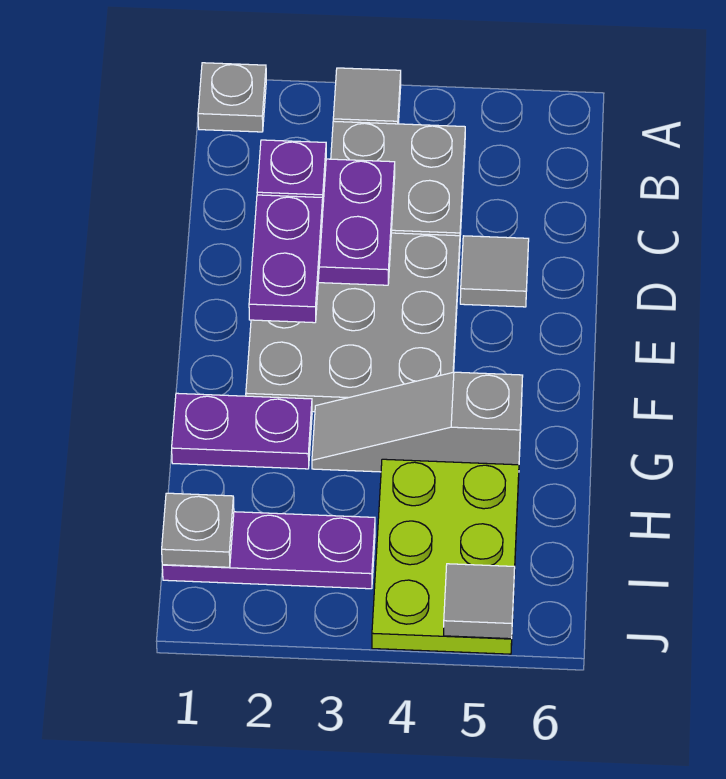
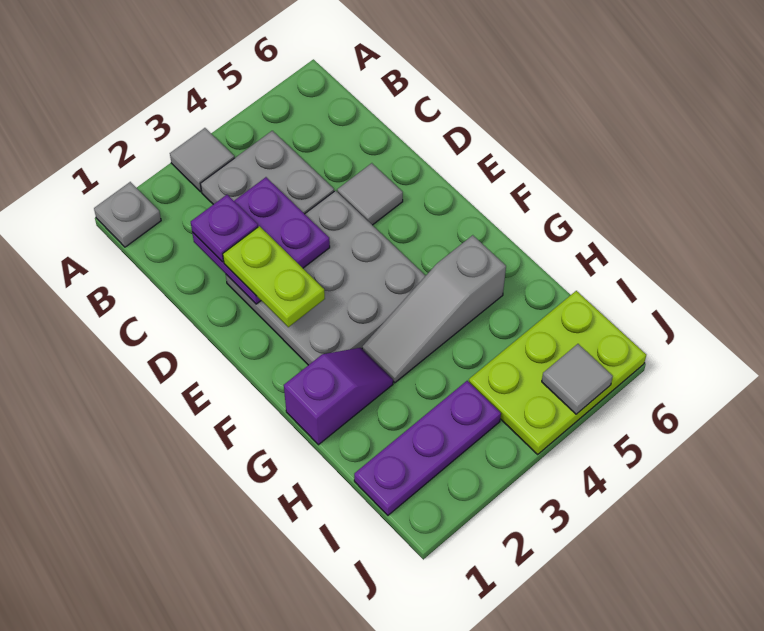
purple plate D2:E2 level 3 -> lime plate D2:E2 level 3
purple plate G1:G2 level 1 -> purple slope G1:G2 level 1 top 1
lime plate H4:J5 level 1 -> lime plate I4:J6 level 1
grey plate I1 level 2 -> none

